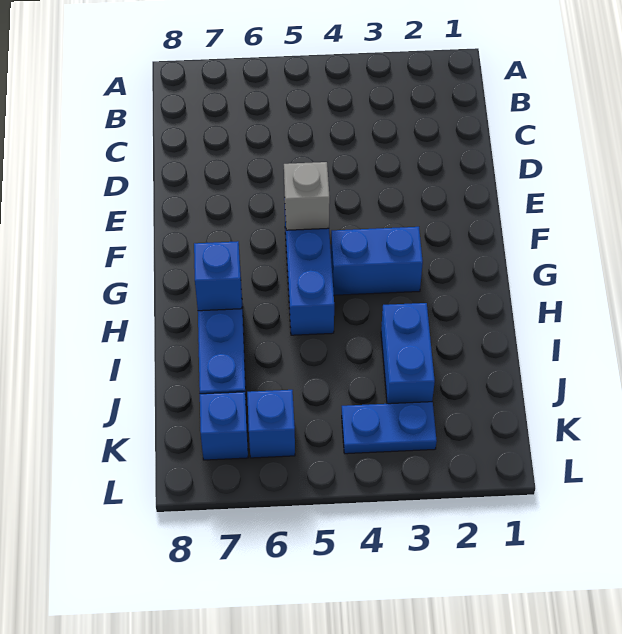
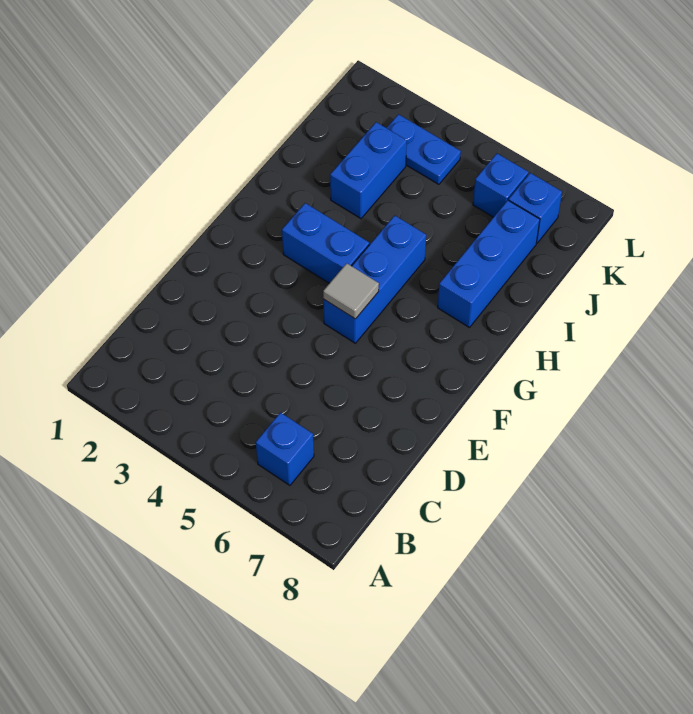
grey brick F5 level 2 -> grey tile F5 level 2
blue brick H7 level 2 -> blue brick B6 level 1

